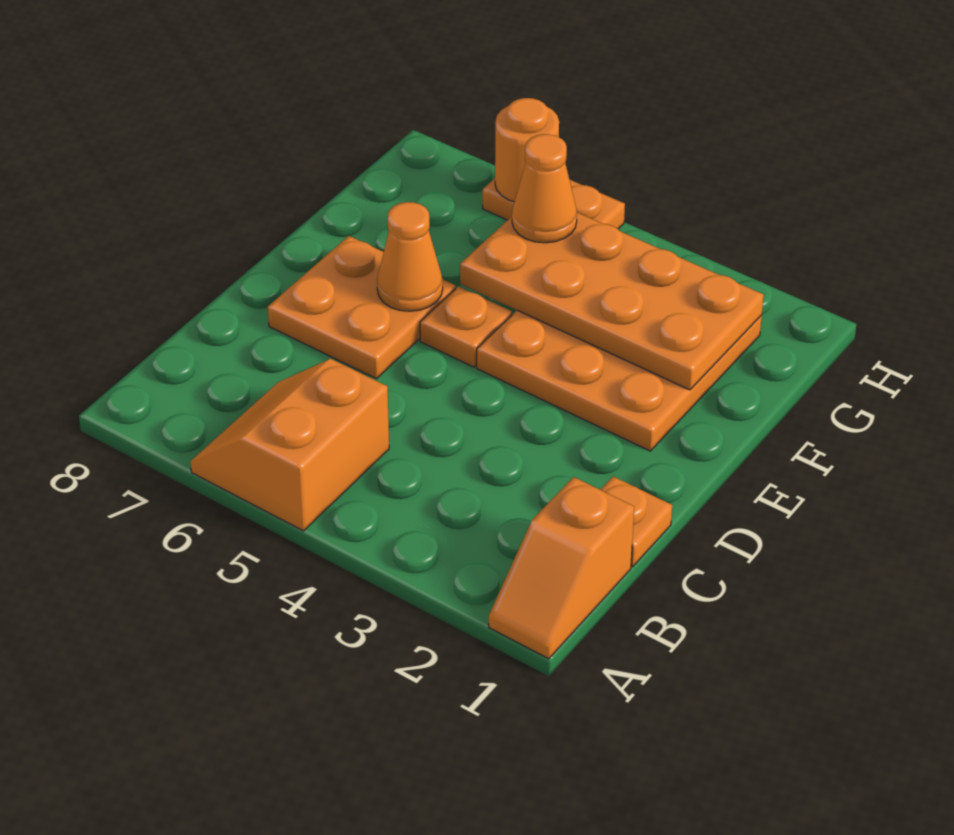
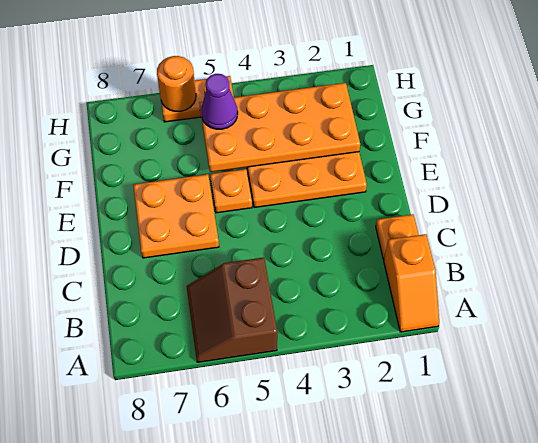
orange slope A5:B6 level 1 top 5 -> brown slope A5:B6 level 1 top 5
orange cone E6 level 2 -> none
orange cone G5 level 3 -> purple cone G5 level 3

